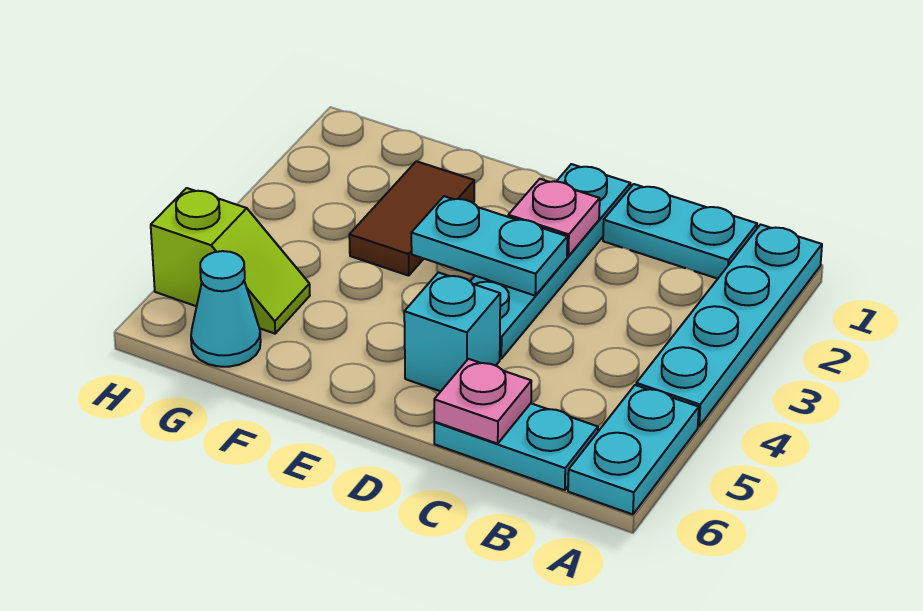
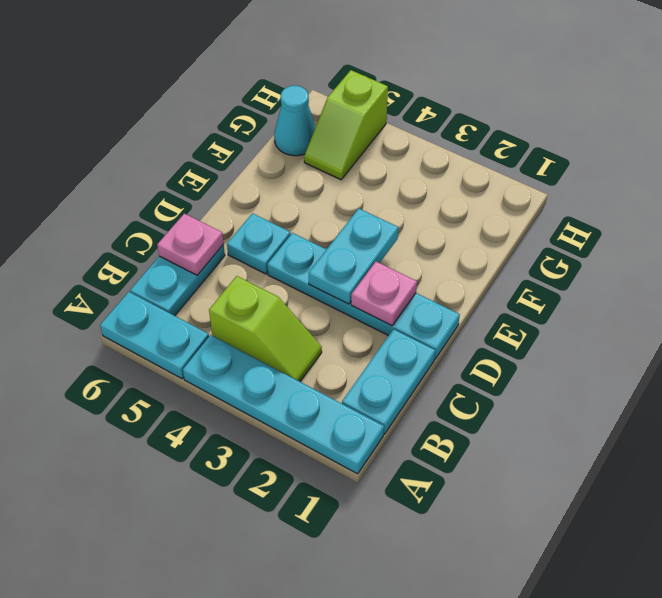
none -> lime slope B3:B4 level 1 top 4
cyan brick D5 level 1 -> cyan plate D5 level 1
brown tile F2:F3 level 1 -> none

